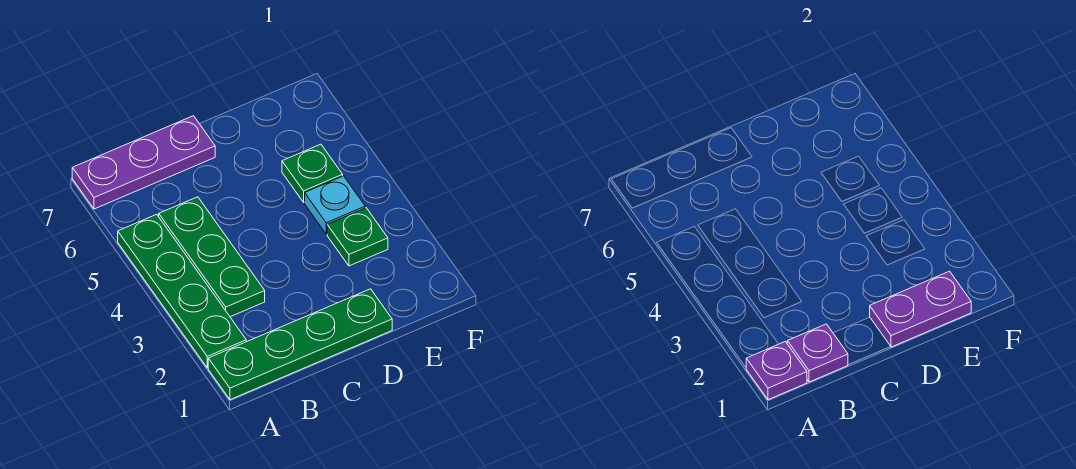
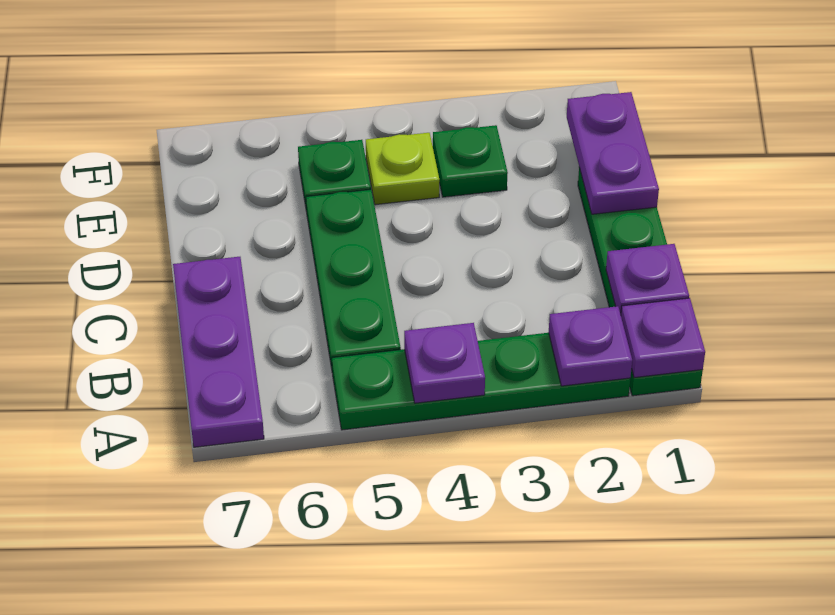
none -> purple plate A2 level 2
none -> purple plate A4 level 2
green plate B3:B5 level 1 -> green plate B5:D5 level 1
cyan plate E4 level 1 -> lime plate E4 level 1

